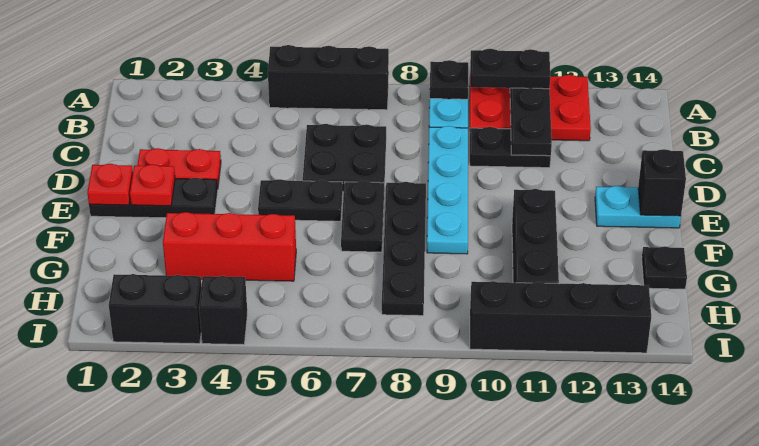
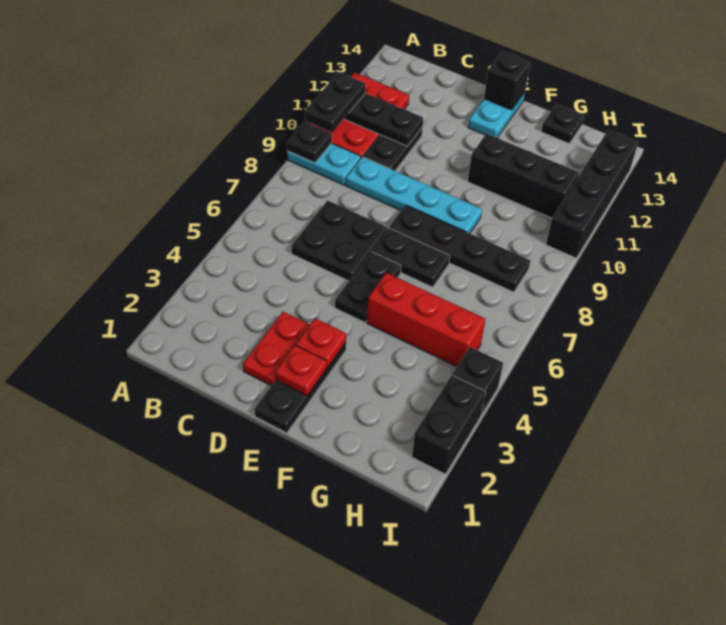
black brick A5:A7 level 1 -> none
red plate E1 level 2 -> red plate E3 level 2
red brick G3:G5 level 1 -> red brick F5:H5 level 1

